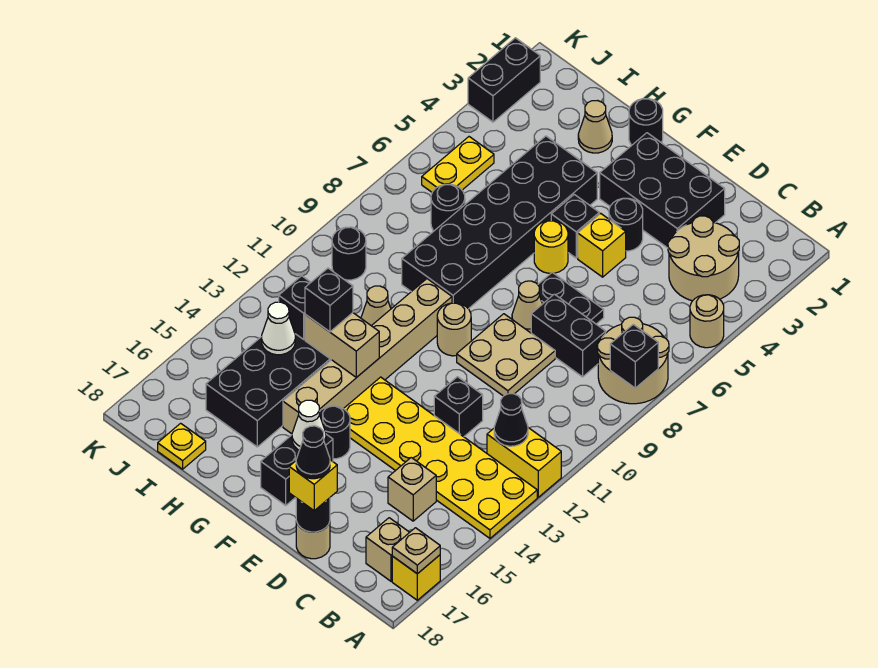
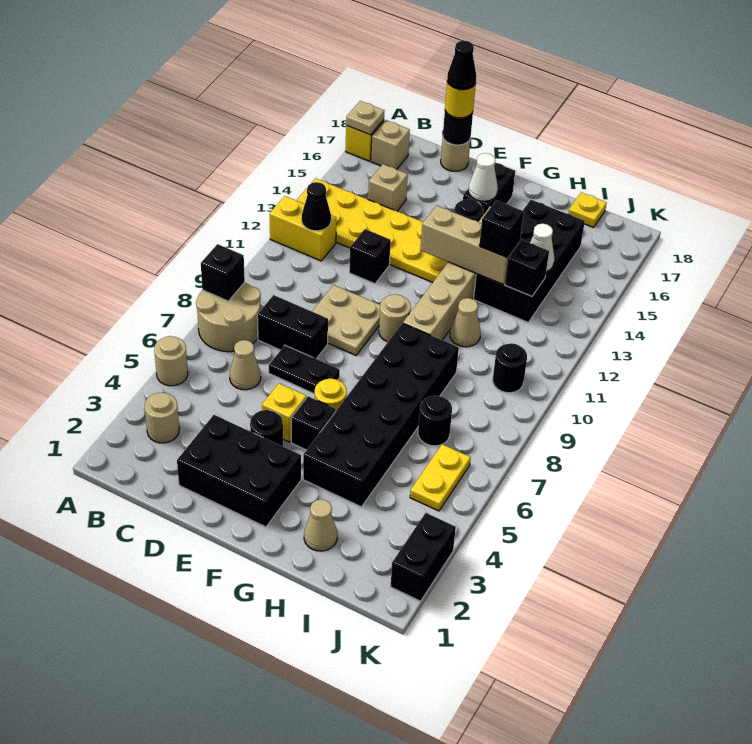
tan round brick B3:C4 level 1 -> tan round brick B3 level 1
yellow brick D18 level 3 -> yellow round brick D18 level 3
tan cone E8 level 1 -> tan cone C6 level 1
black round brick G1 level 1 -> none
tan brick G13:H13 level 2 -> tan brick F13:H13 level 2

